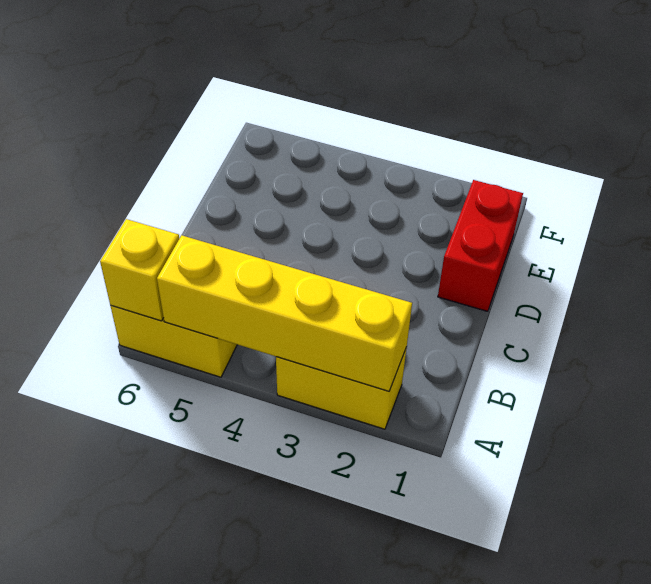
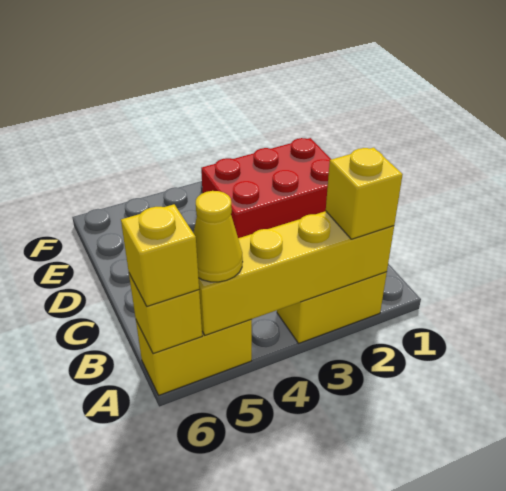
none -> yellow brick A2 level 3
none -> yellow cone A5 level 3
none -> yellow brick A6 level 3
red brick D1:E1 level 1 -> red brick D1:E3 level 1

